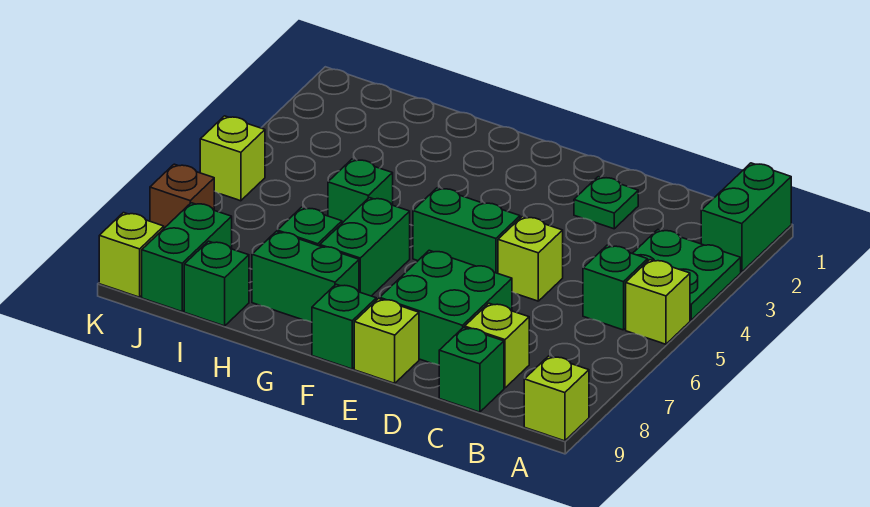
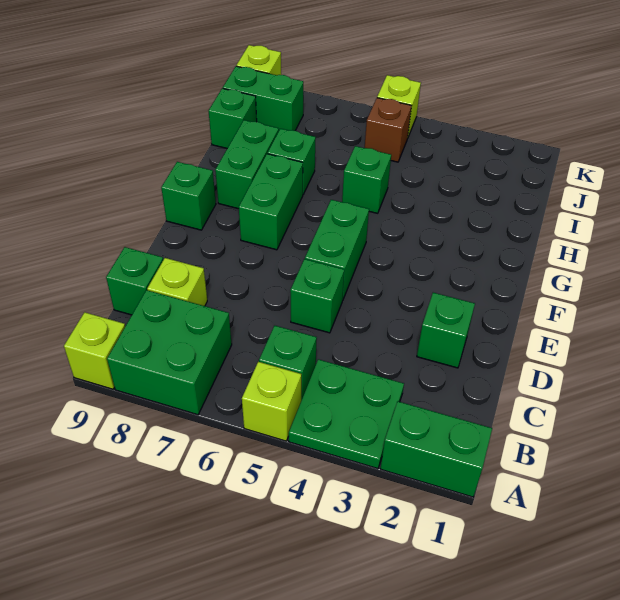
green plate D2 level 1 -> green brick D2 level 1
lime brick D5 level 1 -> green brick D5 level 1
green brick D7:E8 level 1 -> green brick A7:B8 level 1
lime brick E9 level 1 -> none
green brick G6:G7 level 1 -> green brick F7:G7 level 1
brown brick K7 level 1 -> brown brick J5 level 1

